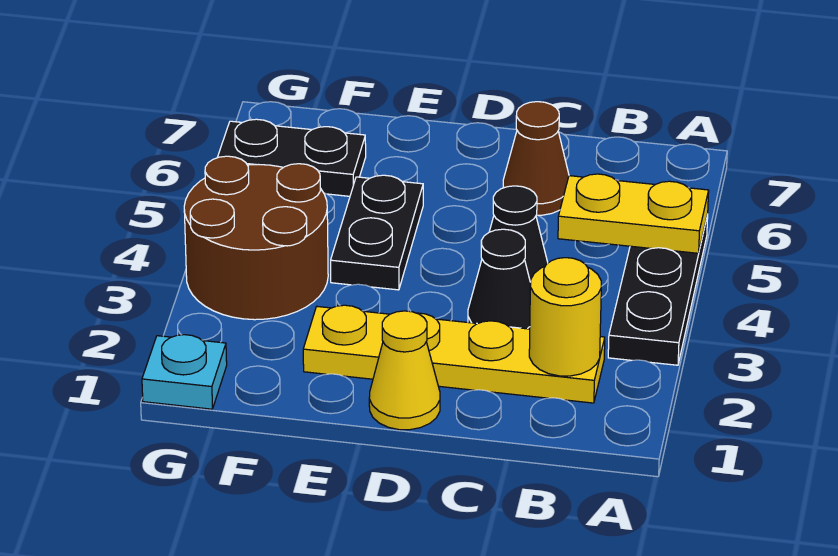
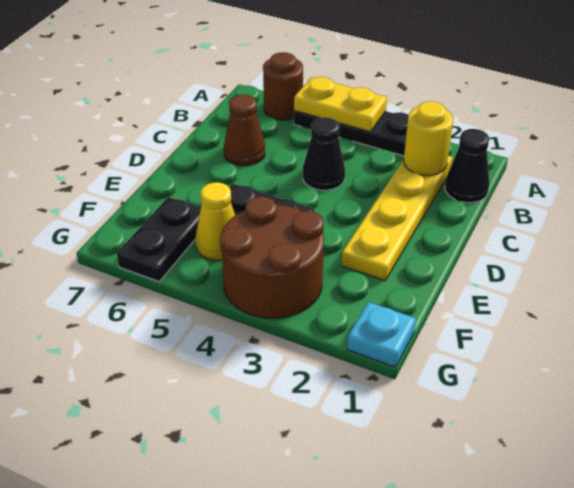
yellow plate A5:B5 level 2 -> yellow plate A4:A5 level 2
none -> brown round brick A6 level 1
black cone C3 level 1 -> black cone B1 level 1
yellow cone D1 level 1 -> yellow cone F5 level 1

